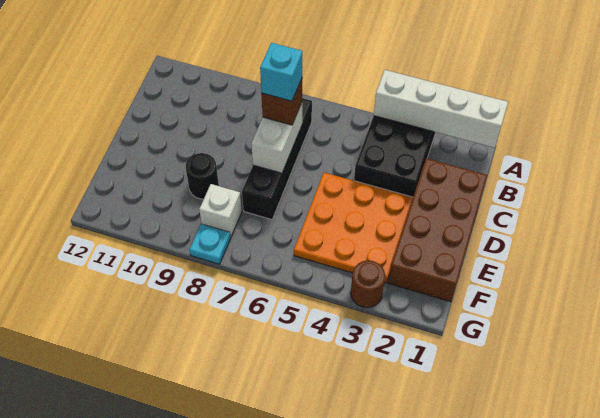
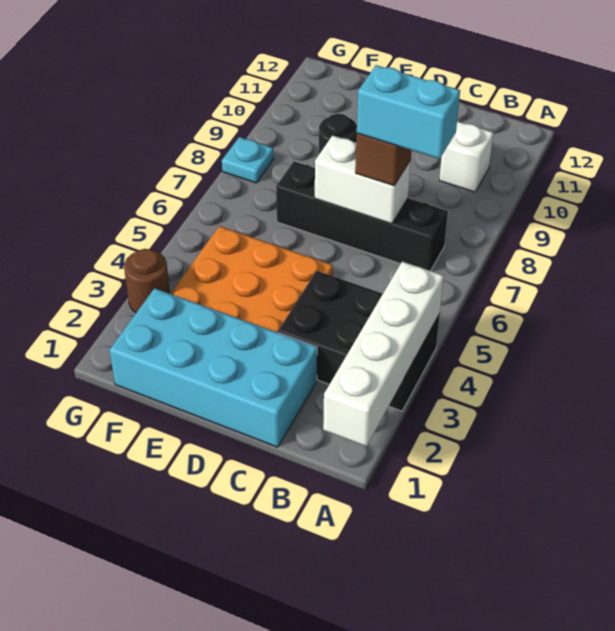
brown brick C1:F2 level 1 -> cyan brick C1:F2 level 1
cyan brick C7 level 4 -> cyan brick B7:C7 level 4
white brick F8 level 1 -> white brick B10 level 1

